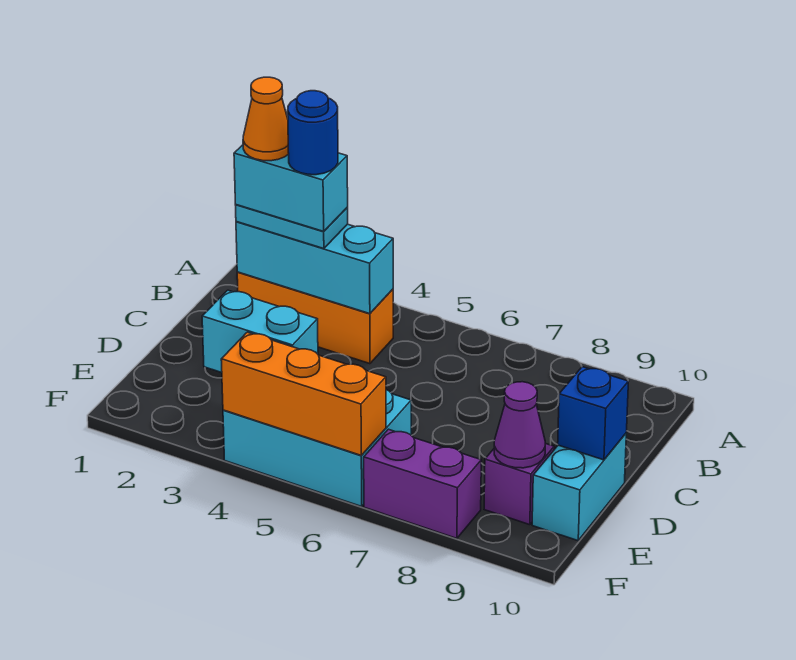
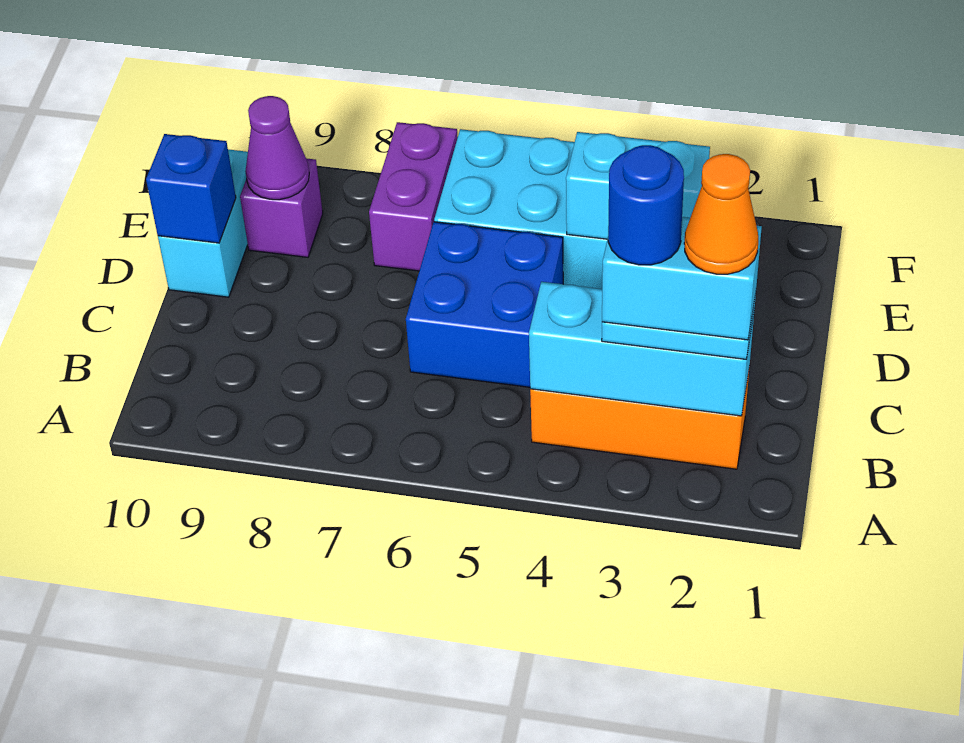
none -> blue brick C5:D6 level 1
orange brick F4:F6 level 2 -> none
purple brick F7:F8 level 1 -> purple brick E7:F7 level 1

